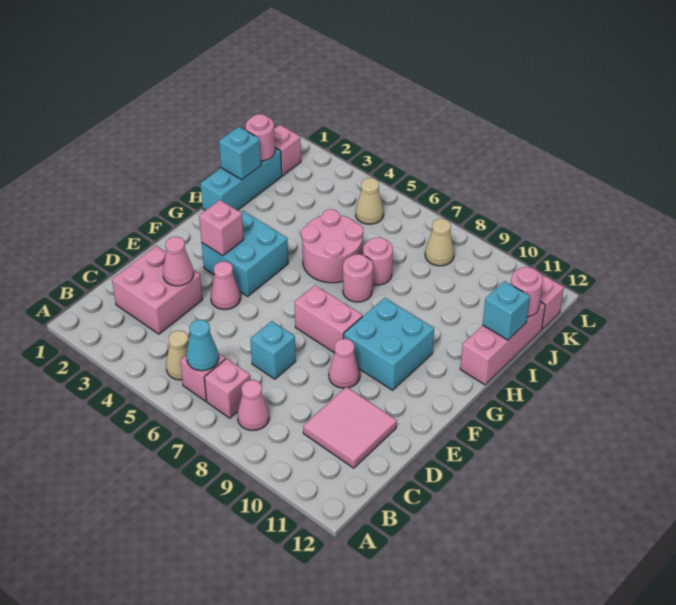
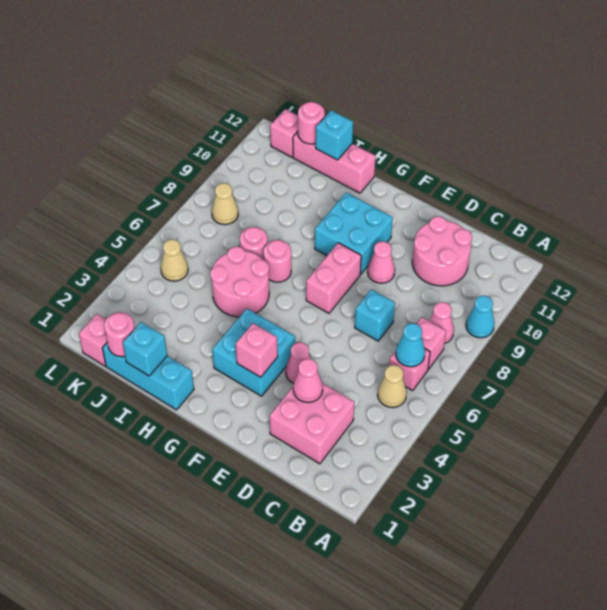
none -> cyan cone A9 level 1
pink tile C10:D11 level 1 -> pink round brick C10:D11 level 1

